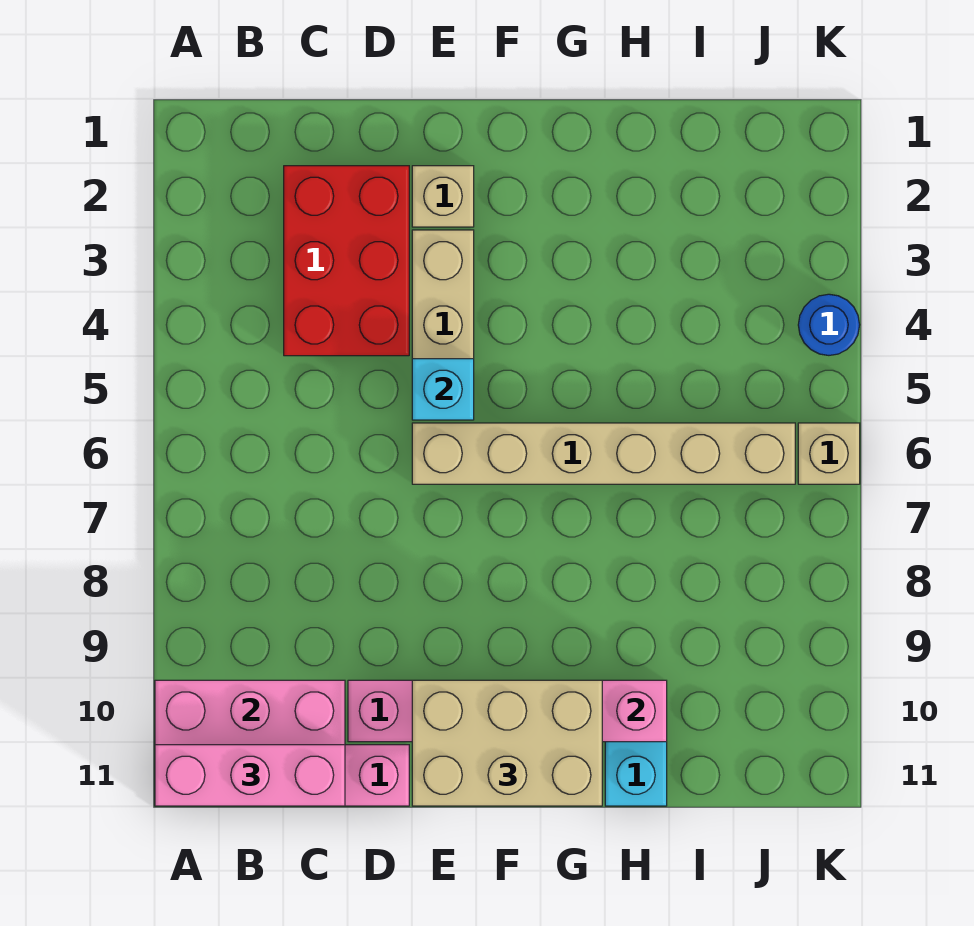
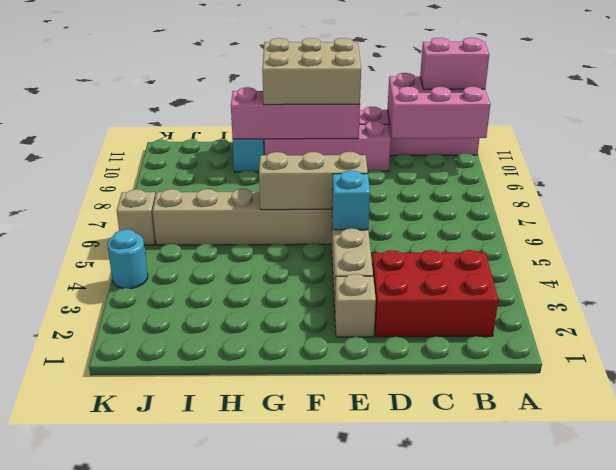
pink brick A11:C11 level 3 -> pink brick A11:B11 level 3
red brick C2:D4 level 1 -> red brick B2:D3 level 1
none -> tan brick E6:G6 level 2
blue round brick K4 level 1 -> cyan round brick K4 level 1

